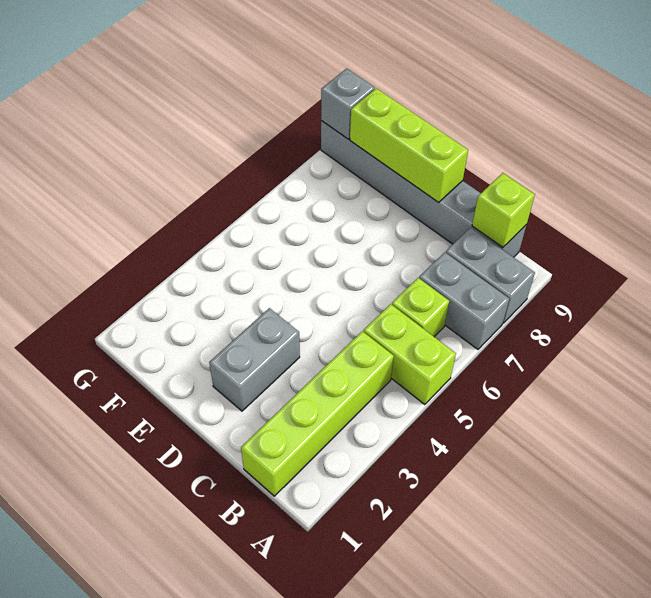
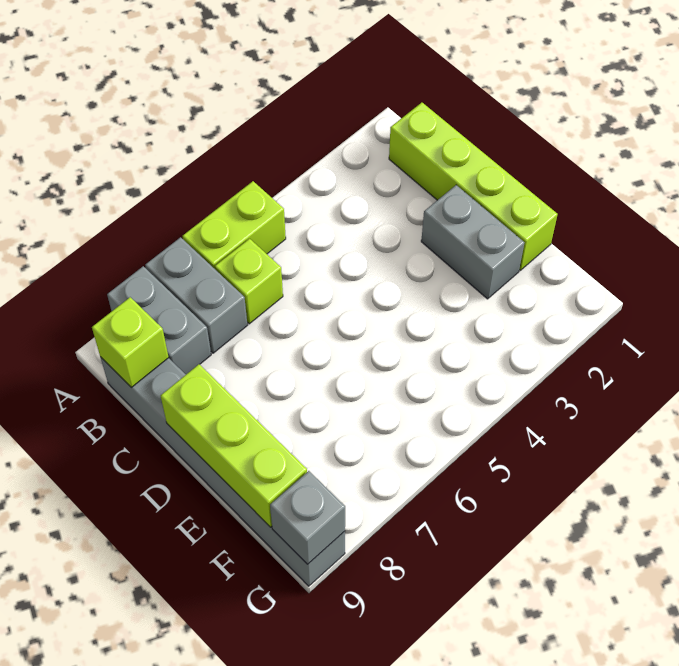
lime brick A5:B5 level 1 -> lime brick A5:A6 level 1
lime brick B1:B4 level 1 -> lime brick B1:E1 level 1
grey brick D2:D3 level 1 -> grey brick D2:E2 level 1

